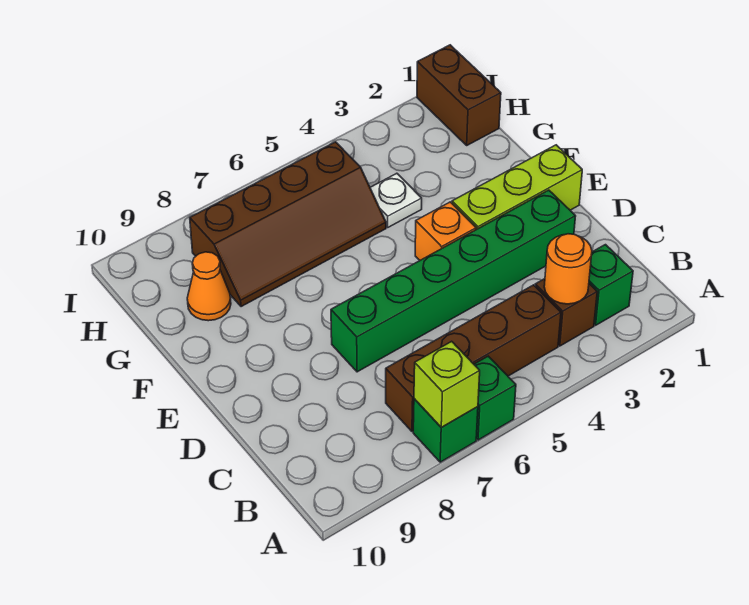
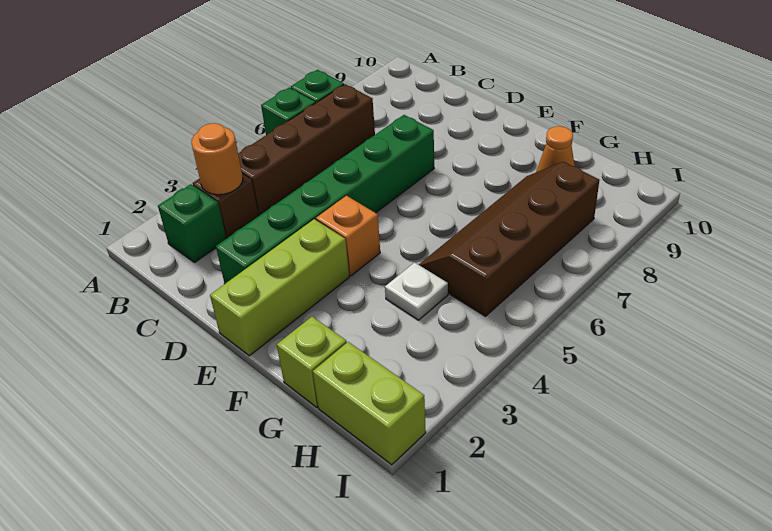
lime brick A7 level 2 -> lime brick G1 level 1
brown brick H1:I1 level 1 -> lime brick H1:I1 level 1

